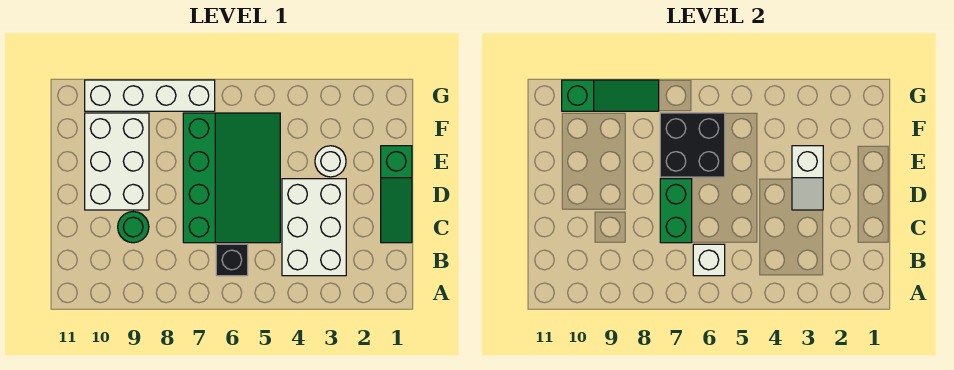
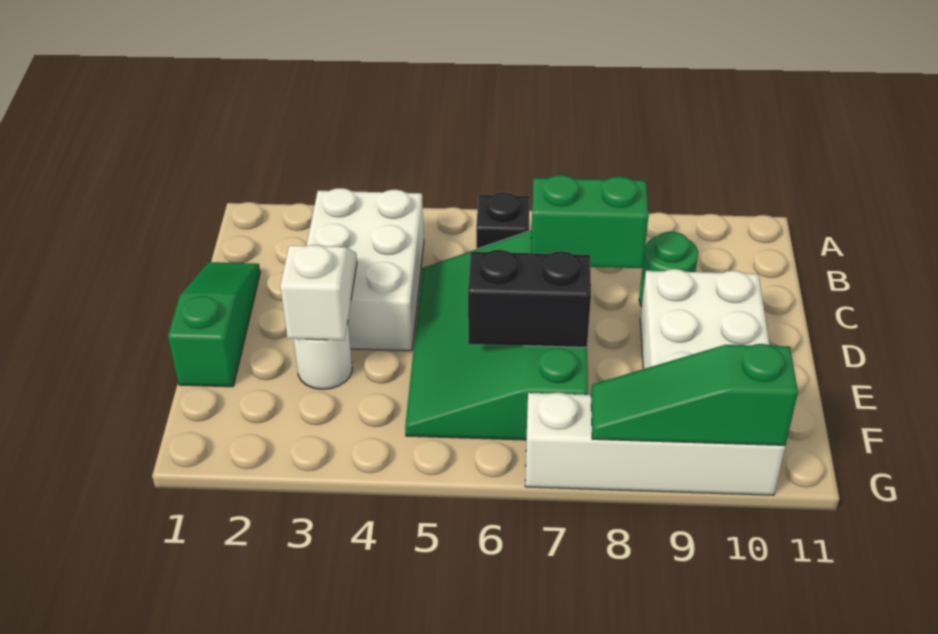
white brick B6 level 2 -> none
green brick C7:D7 level 2 -> green brick C7:C8 level 2
black brick E6:F7 level 2 -> black brick E6:E7 level 2

